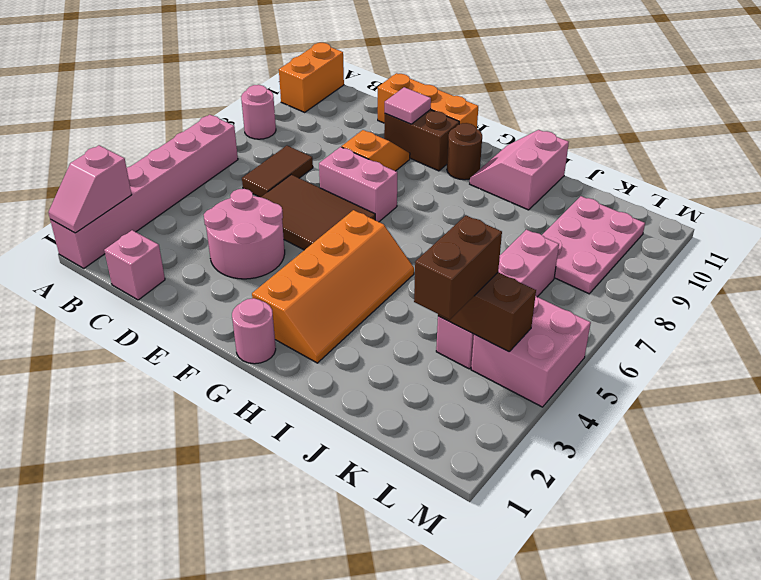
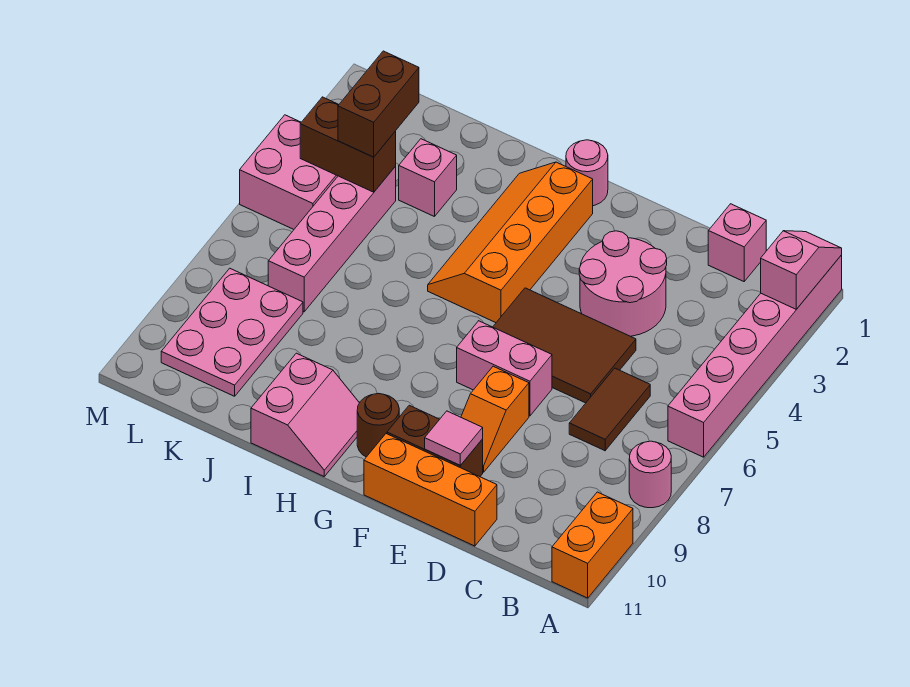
none -> pink brick J3 level 1

